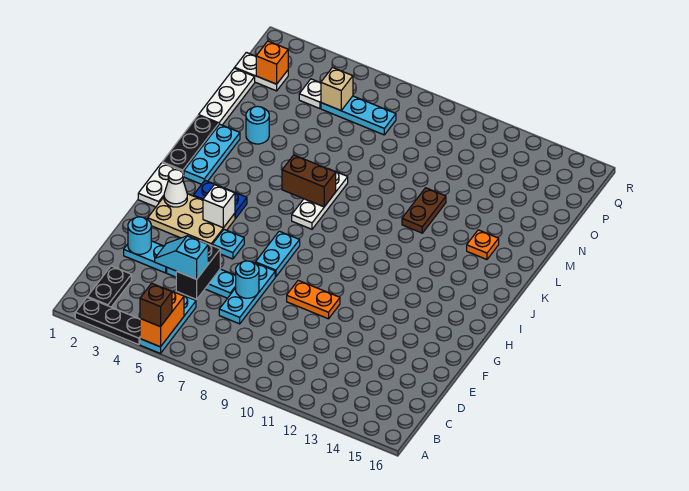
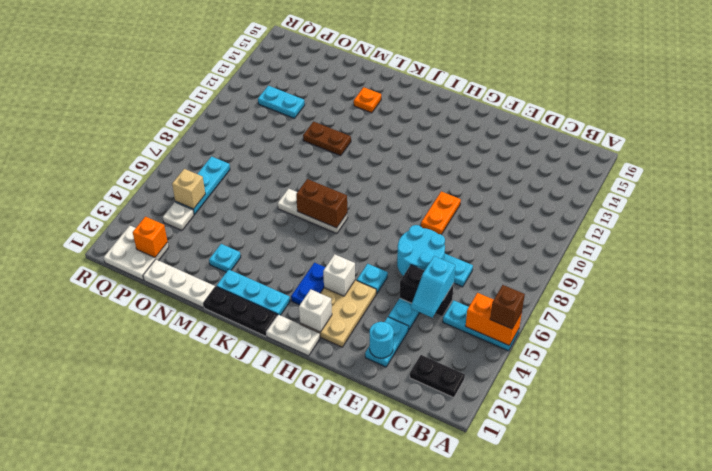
black plate A2:A4 level 1 -> none
cyan round brick E7 level 2 -> cyan round brick E6:F7 level 2
cyan plate G7:H7 level 1 -> cyan plate O12:P12 level 1
white cone H2 level 2 -> white brick H2 level 2
brown brick K6:K7 level 2 -> brown brick J7:K7 level 2
cyan round brick M3 level 1 -> cyan plate M3 level 1
white plate P1:P2 level 1 -> white plate P1:Q2 level 1

